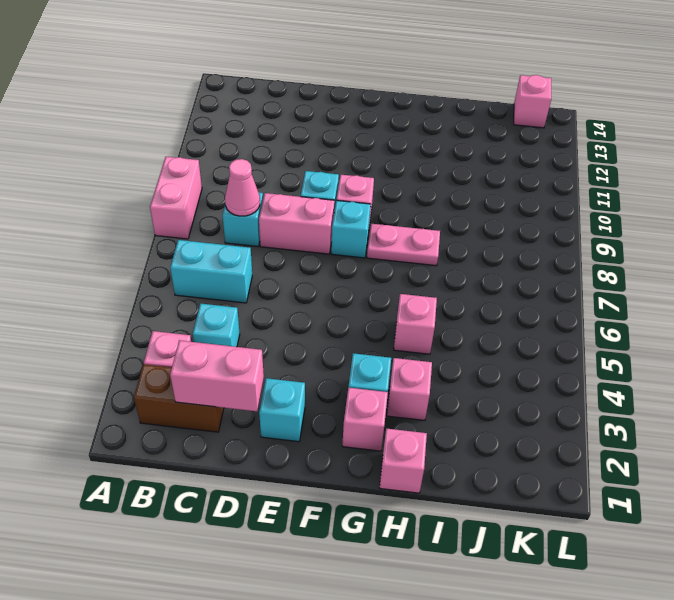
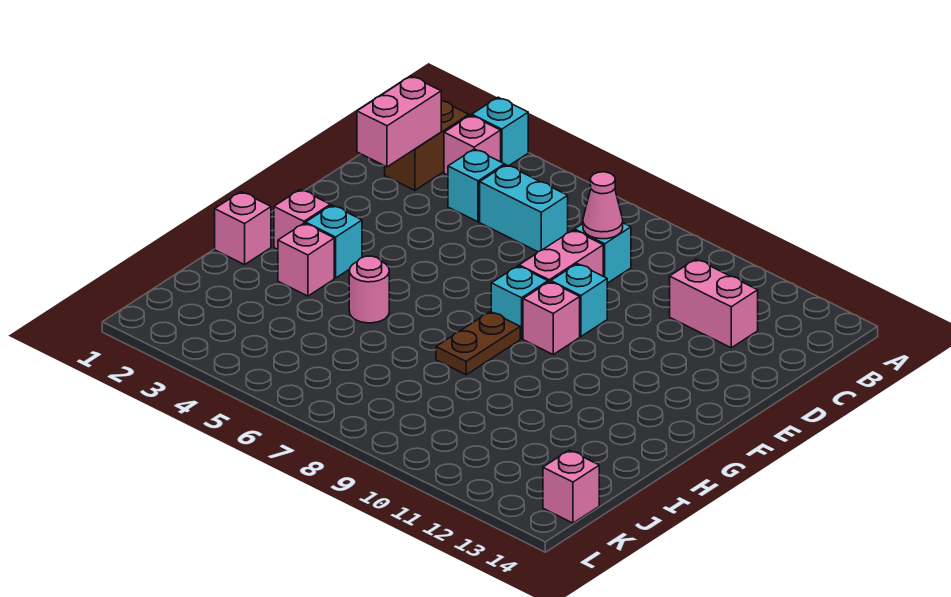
pink brick A8:A9 level 1 -> pink brick C11:C12 level 1
cyan brick B6:C6 level 1 -> cyan brick C5:C6 level 1
cyan brick E2 level 1 -> cyan brick A3 level 1
pink plate G8:H8 level 1 -> brown plate G8:H8 level 1
pink brick H5 level 1 -> pink round brick H5 level 1

